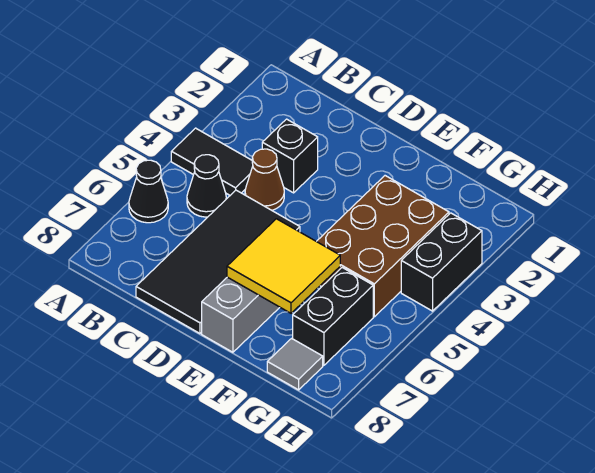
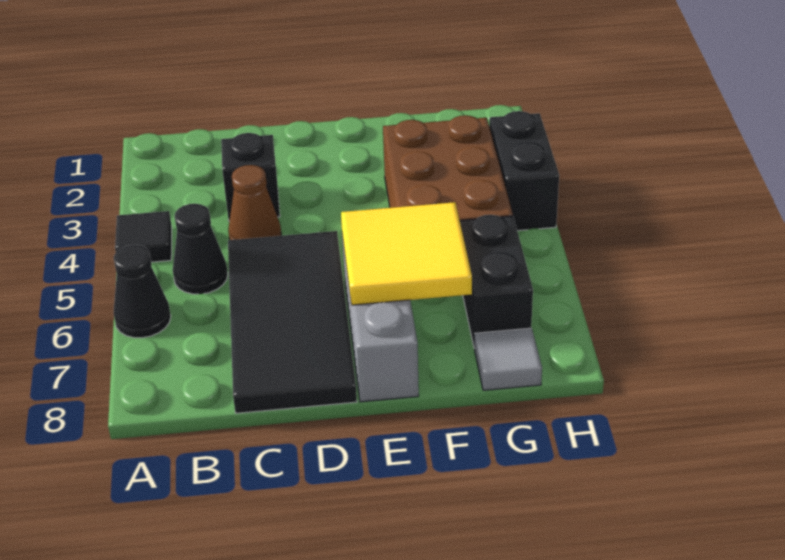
black tile A4:B4 level 1 -> black tile A4 level 1

